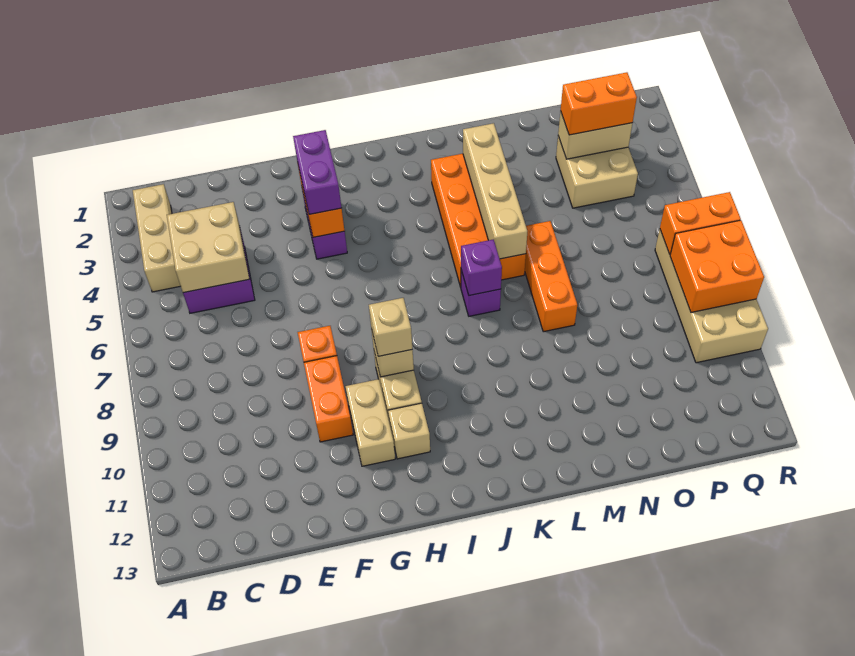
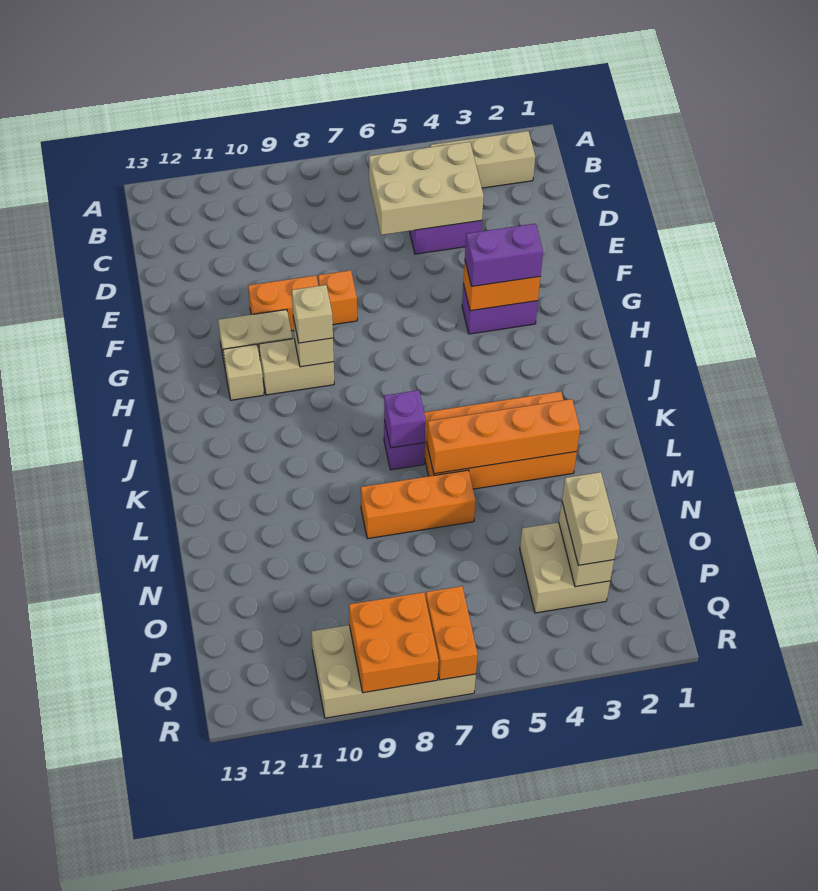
tan brick C4:D5 level 2 -> tan brick C4:D6 level 2
tan brick L3:L6 level 2 -> orange brick L3:L6 level 2
orange brick O3:P3 level 3 -> tan brick O3:P3 level 3

